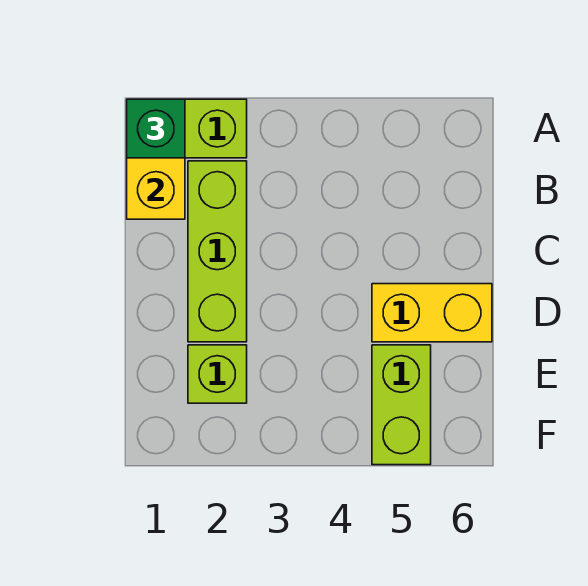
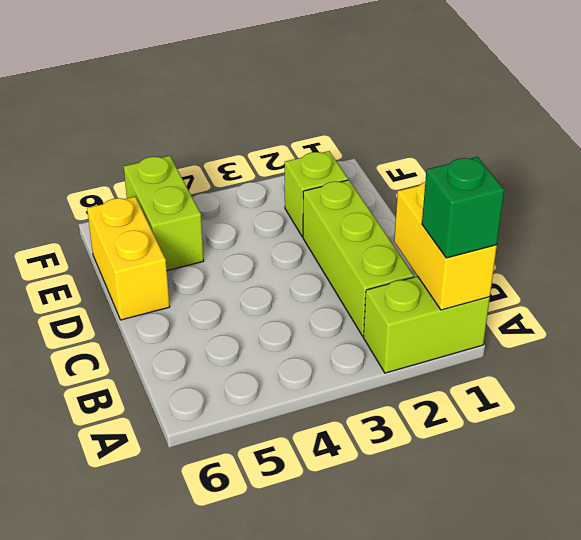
yellow brick D5:D6 level 1 -> yellow brick D6:E6 level 1

